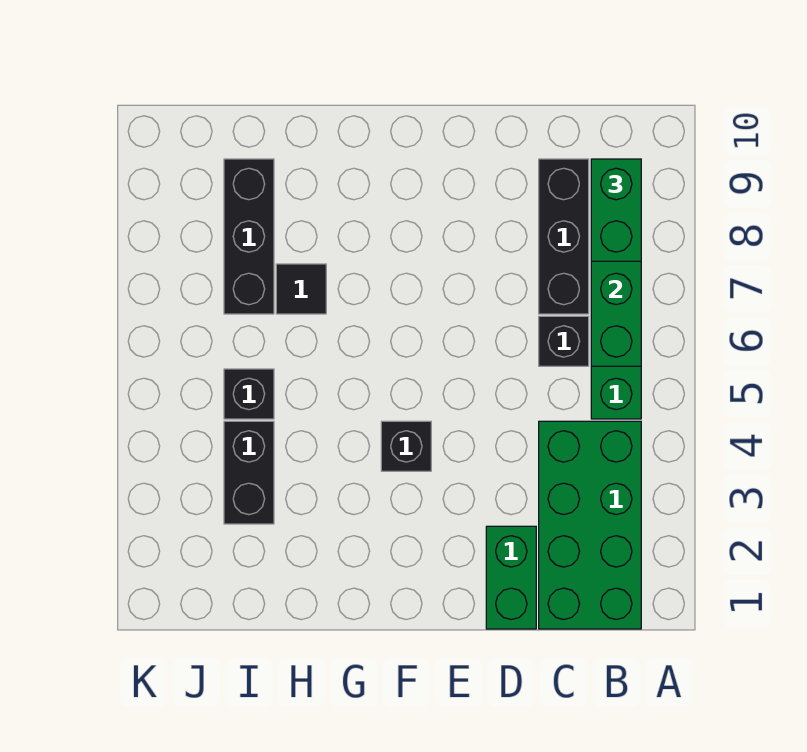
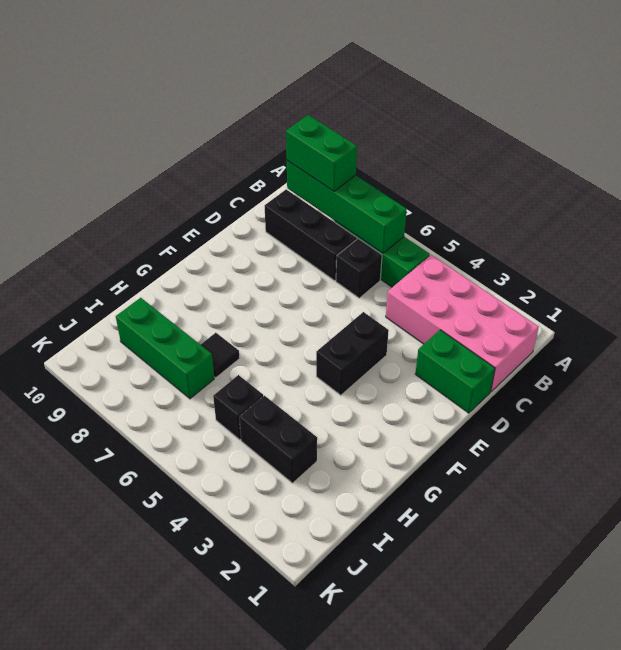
green brick B1:C4 level 1 -> pink brick B1:C4 level 1
black brick F4 level 1 -> black brick E4:F4 level 1
black brick I7:I9 level 1 -> green brick I7:I9 level 1

